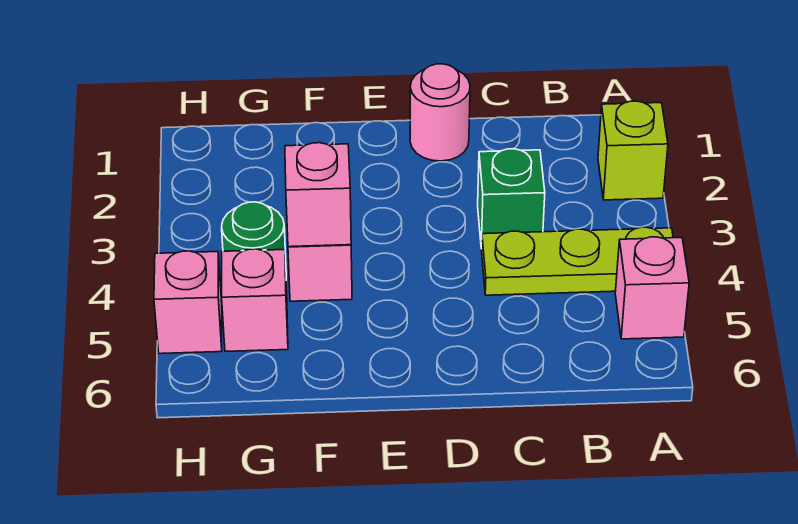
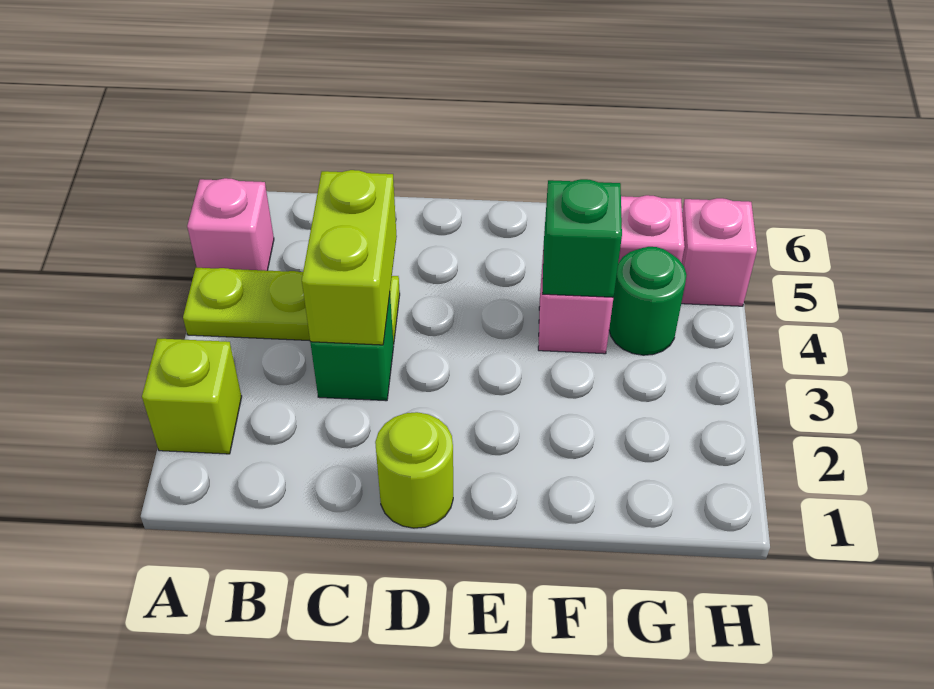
none -> lime brick C3:C4 level 2
pink round brick D1 level 1 -> lime round brick D1 level 1
pink brick F4 level 2 -> green brick F4 level 2

